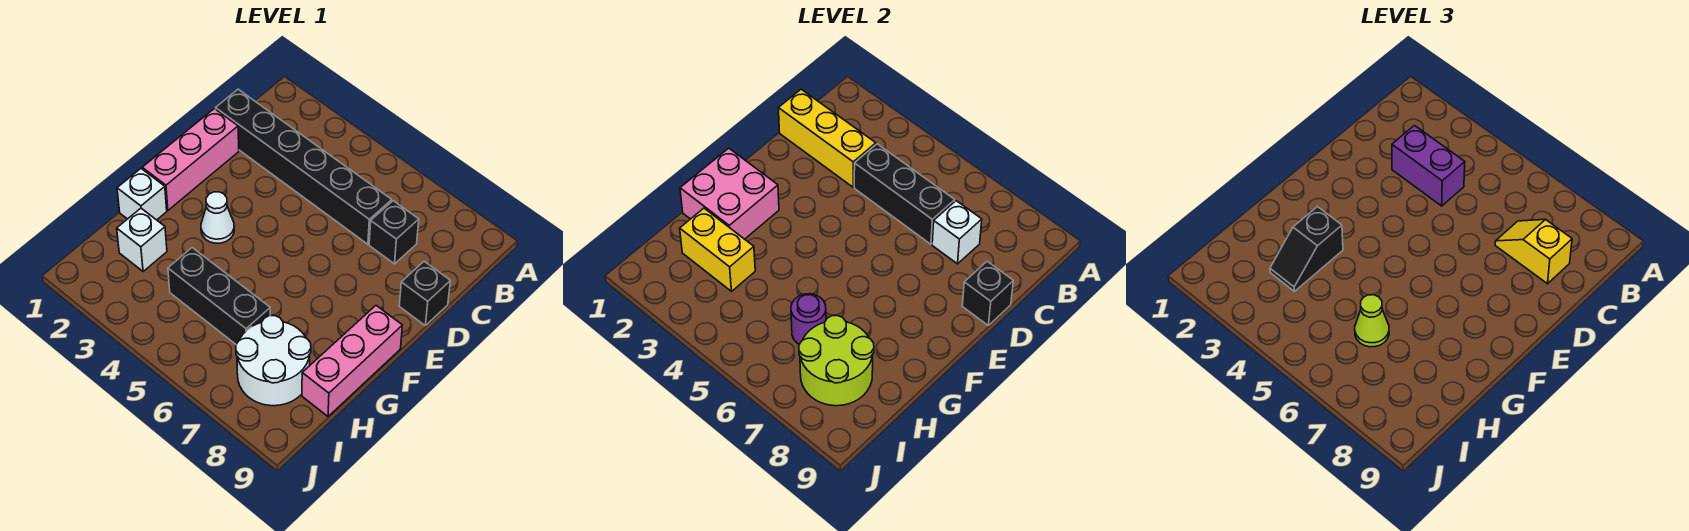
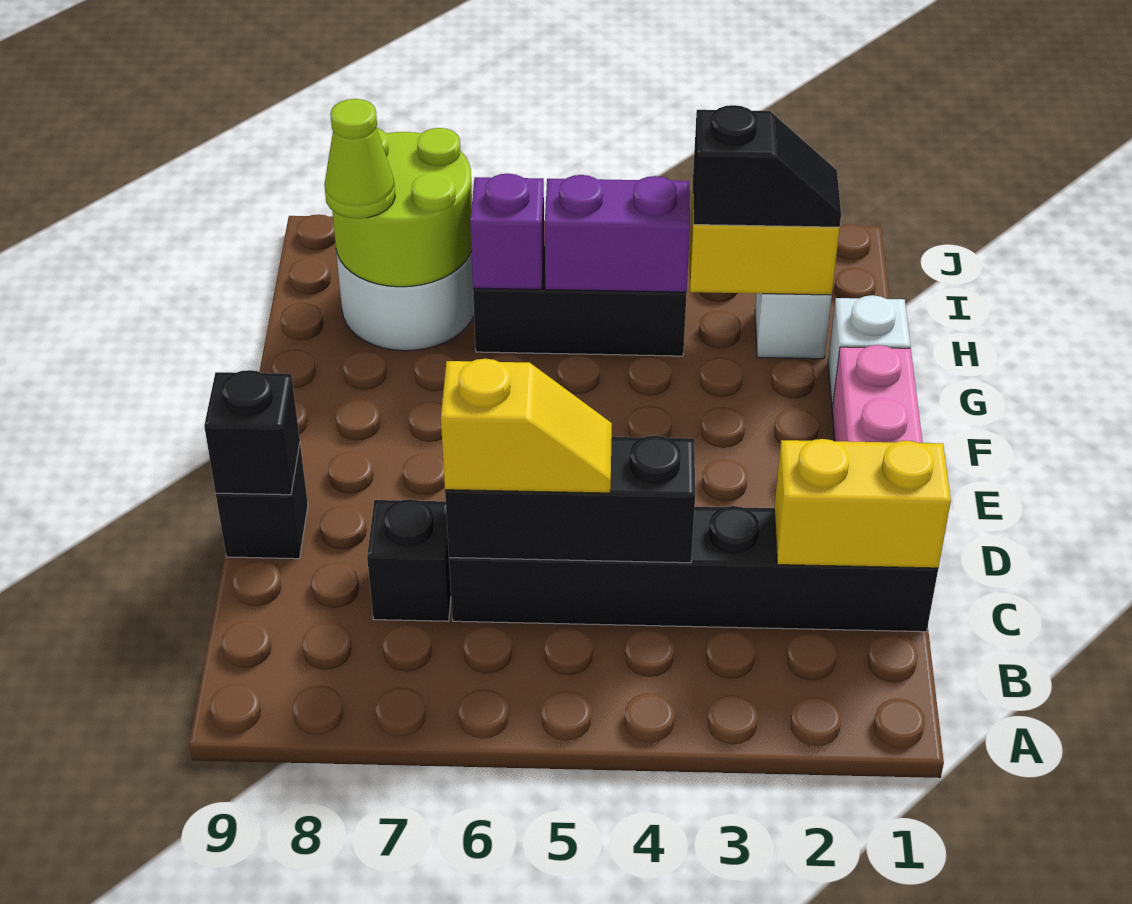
yellow brick C1:C3 level 2 -> yellow brick C1:C2 level 2
purple brick C3:C4 level 3 -> purple brick H4:H5 level 2
white brick C7 level 2 -> none
yellow slope C7:C8 level 3 top 8 -> yellow slope C5:C6 level 3 top 6
pink brick F1:G2 level 2 -> none
white cone F3 level 1 -> none
pink brick F9:H9 level 1 -> none
black slope G3:H3 level 3 top G -> black slope H2:H3 level 3 top 3
purple round brick H6 level 2 -> purple brick H6 level 2
lime cone H6 level 3 -> lime cone H8 level 3

